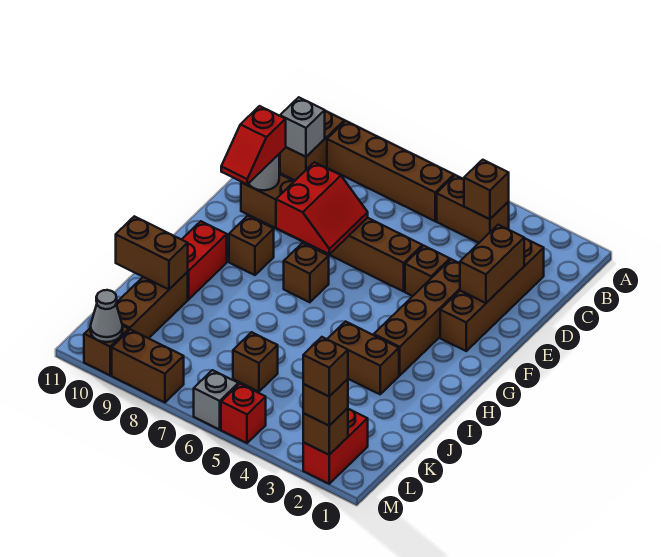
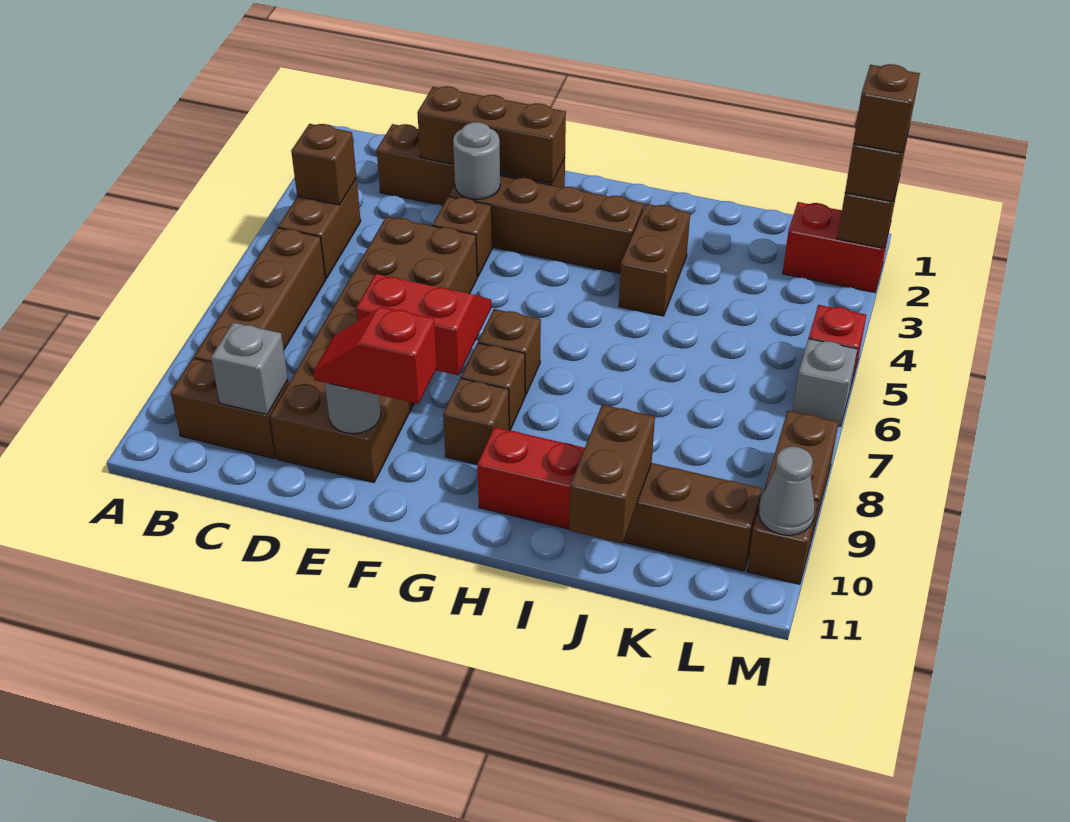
brown brick D2:E2 level 2 -> brown brick D2:F2 level 2
none -> grey round brick E3 level 2
brown brick E5:E10 level 1 -> brown brick D5:E10 level 1
red slope E10:F10 level 3 top E -> red slope E10:F10 level 3 top F
brown brick K6 level 1 -> brown brick G8 level 1

